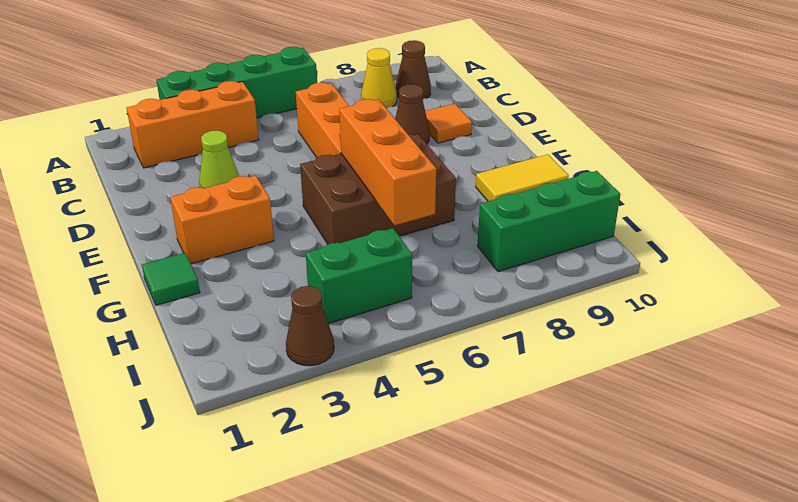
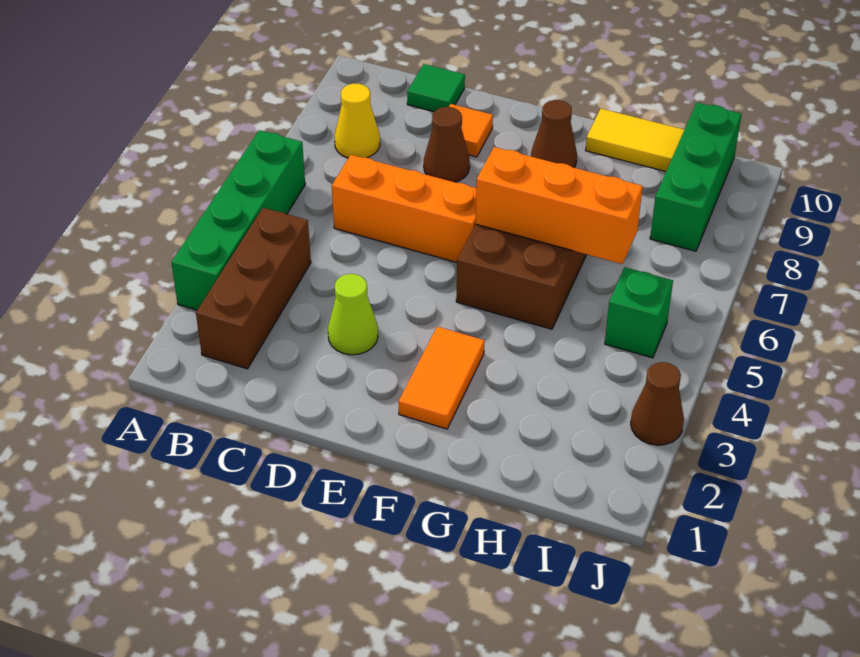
orange brick B2:B4 level 1 -> brown brick B2:B4 level 1
brown cone B9 level 1 -> brown cone F9 level 1
orange brick F2:F3 level 1 -> orange tile F2:F3 level 1
green tile G1 level 1 -> green tile C10 level 1
yellow tile G9:G10 level 1 -> yellow tile G10:H10 level 1
green brick I4:I5 level 1 -> green brick I5 level 1

